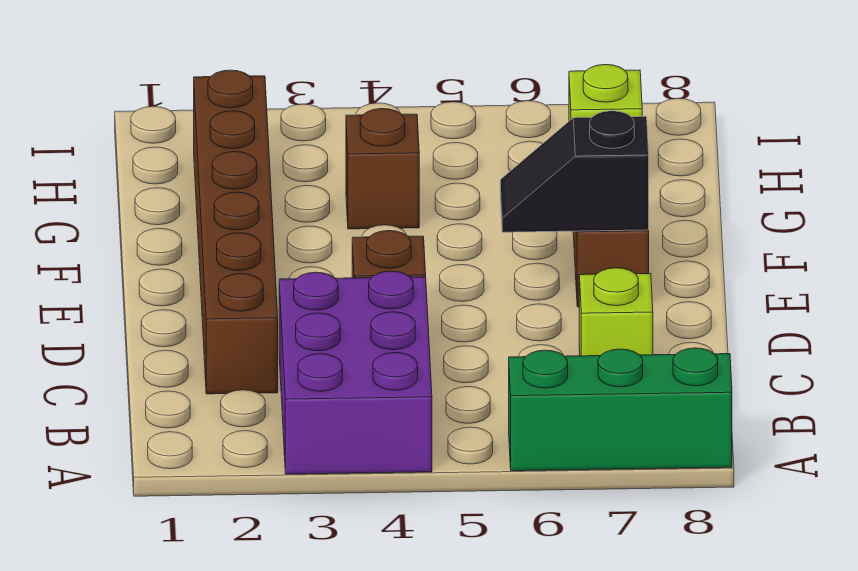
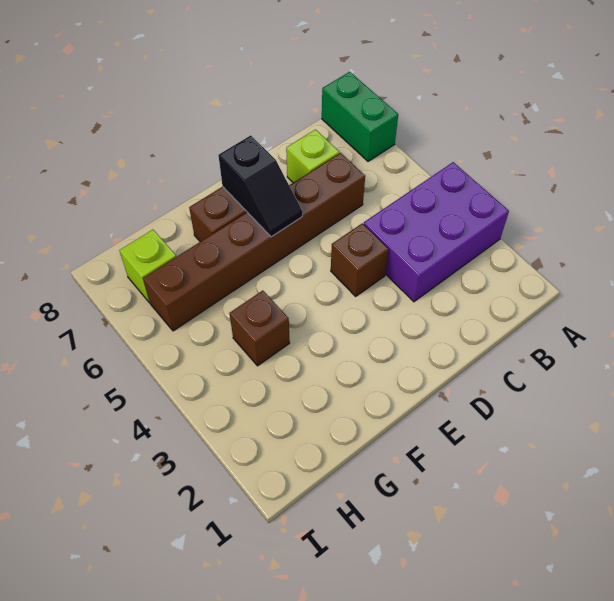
green brick A6:A8 level 1 -> green brick A7:A8 level 1
brown brick C2:H2 level 1 -> brown brick C6:H6 level 1

